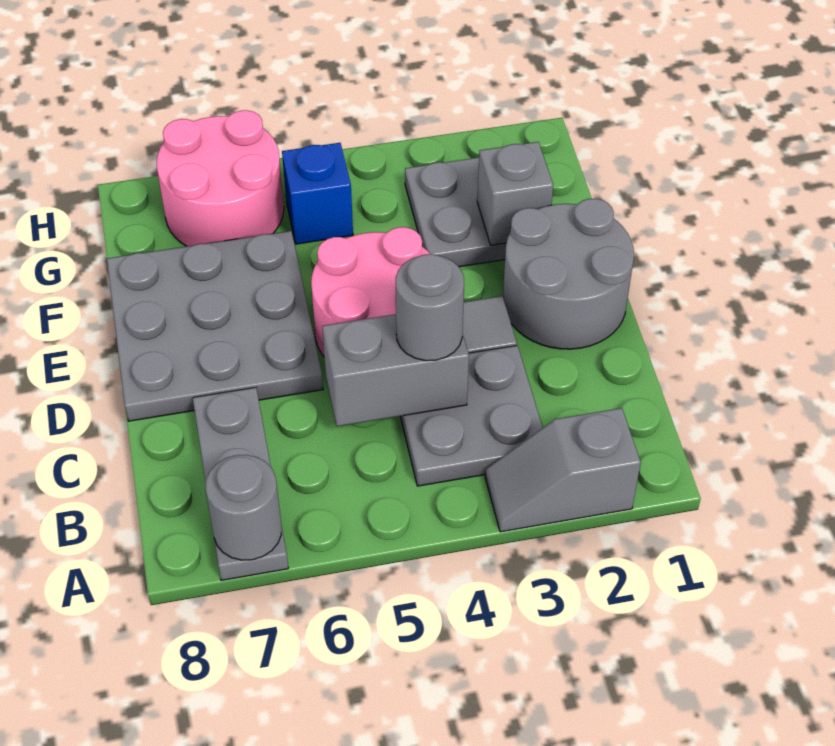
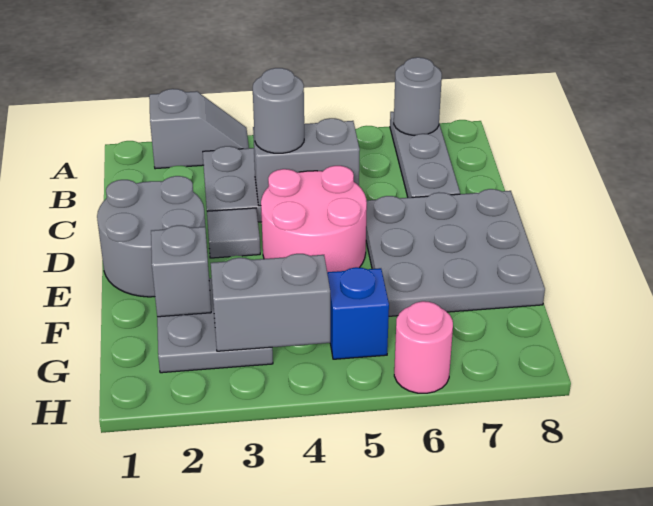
none -> grey brick G3:G4 level 2
pink round brick G6:H7 level 1 -> pink round brick H6 level 1

